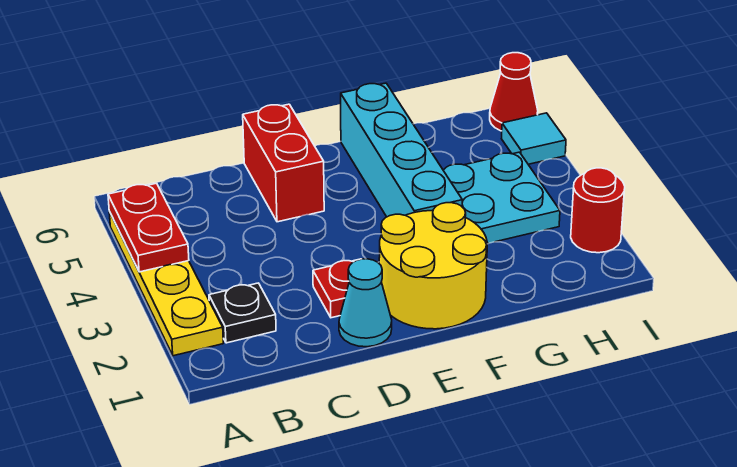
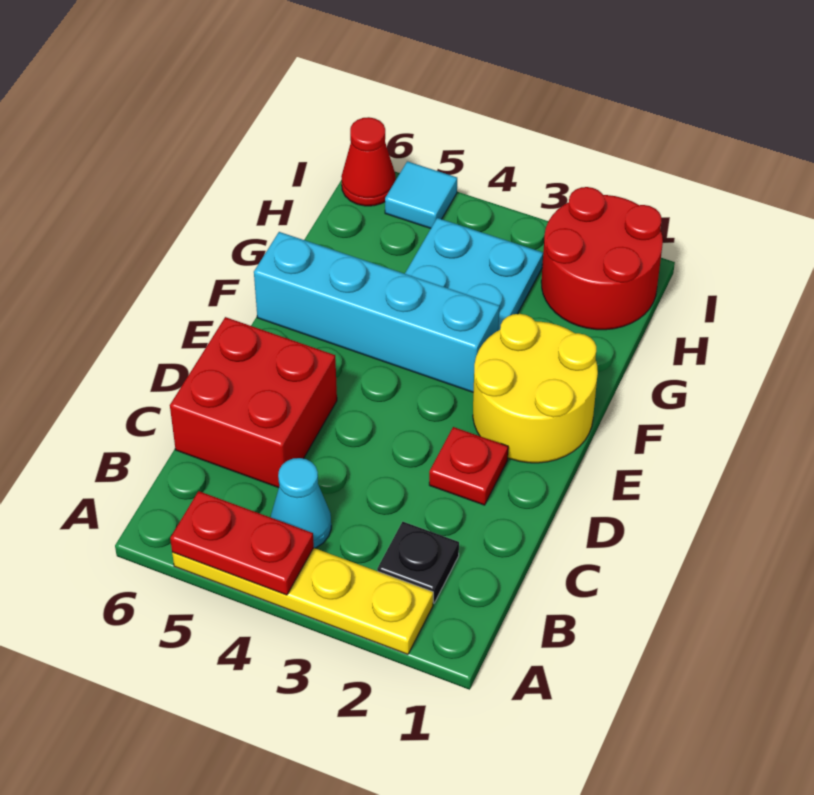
cyan cone D1 level 1 -> cyan cone B4 level 1
red brick D5:D6 level 1 -> red brick C5:D6 level 1
red round brick I2 level 1 -> red round brick H1:I2 level 1

